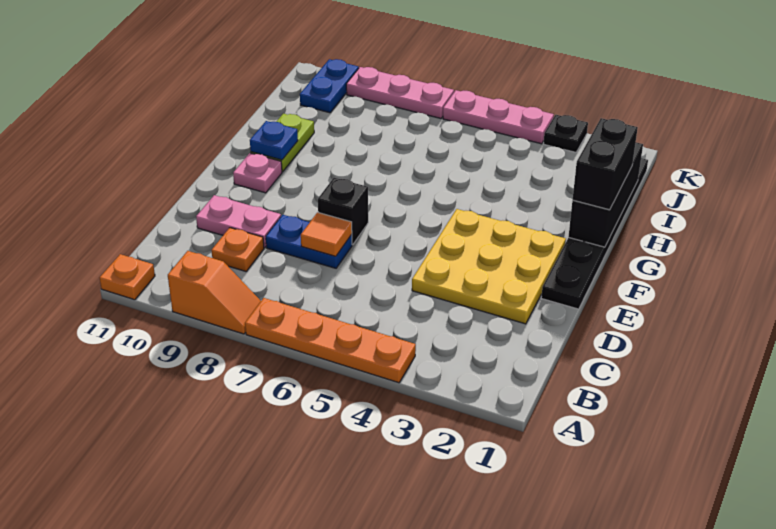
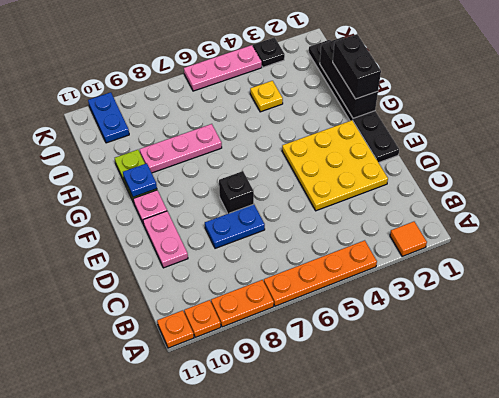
orange slope A8:A9 level 1 top 9 -> orange plate A8:A9 level 1
orange plate C9 level 1 -> orange plate A10 level 1
orange tile D7 level 2 -> orange tile A2 level 1
pink plate D9:D10 level 1 -> pink plate D10:E10 level 1
none -> yellow plate I4 level 1
pink plate K7:K9 level 1 -> pink plate H7:H9 level 1

